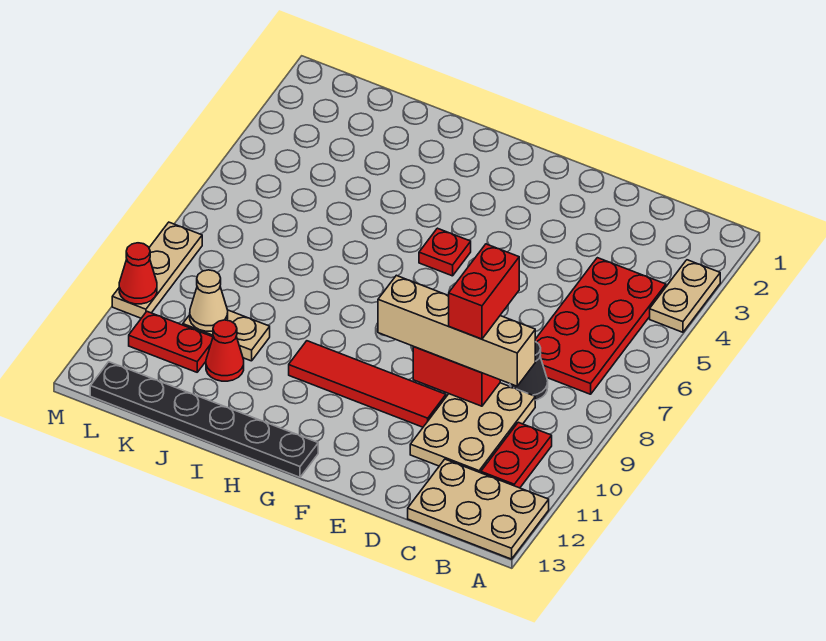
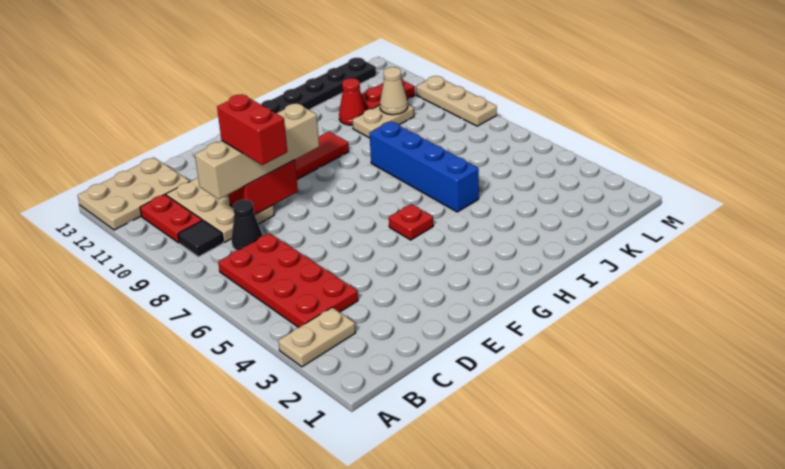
tan plate A3:A4 level 1 -> tan plate A3:B3 level 1
none -> black tile B9 level 1
none -> blue brick I5:I8 level 1
red cone M10 level 2 -> none

